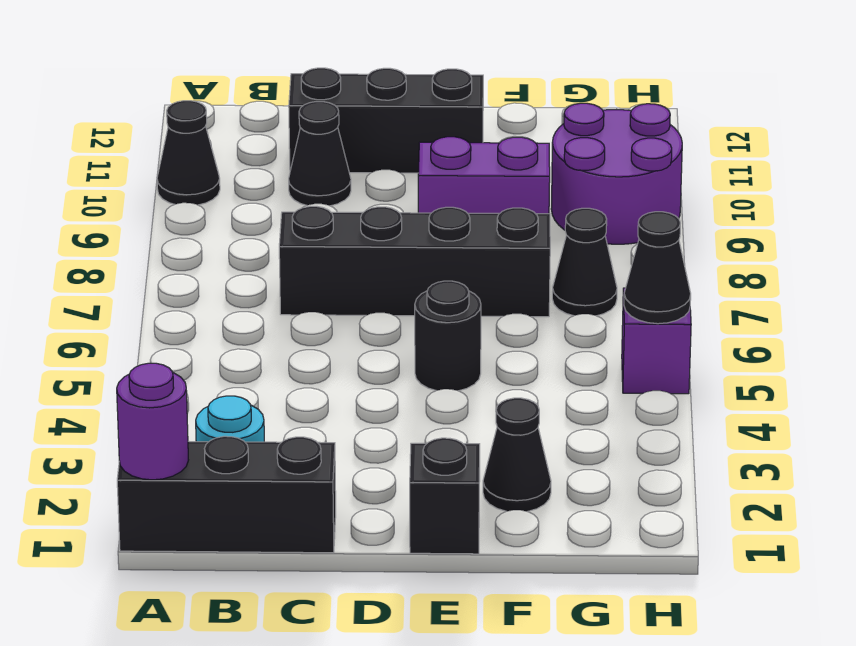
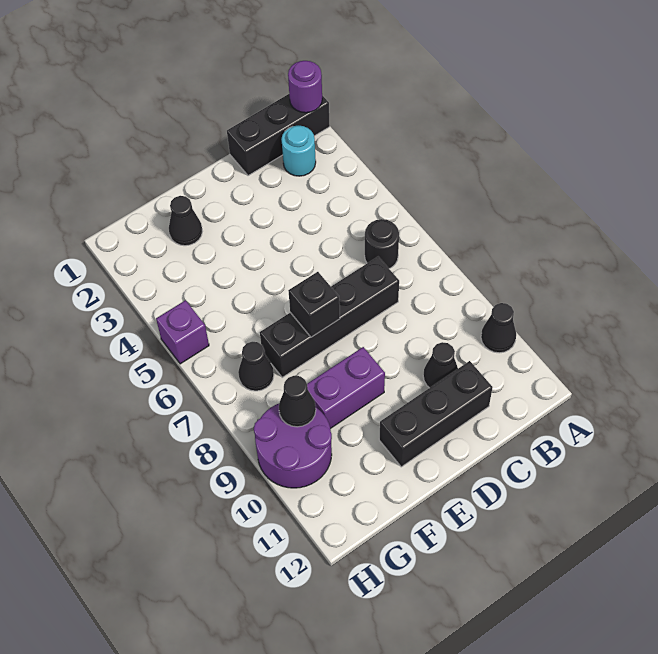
black brick E1 level 1 -> black brick E7 level 2
black round brick E5 level 1 -> black round brick B6 level 1
black cone H5 level 2 -> black cone G9 level 2

